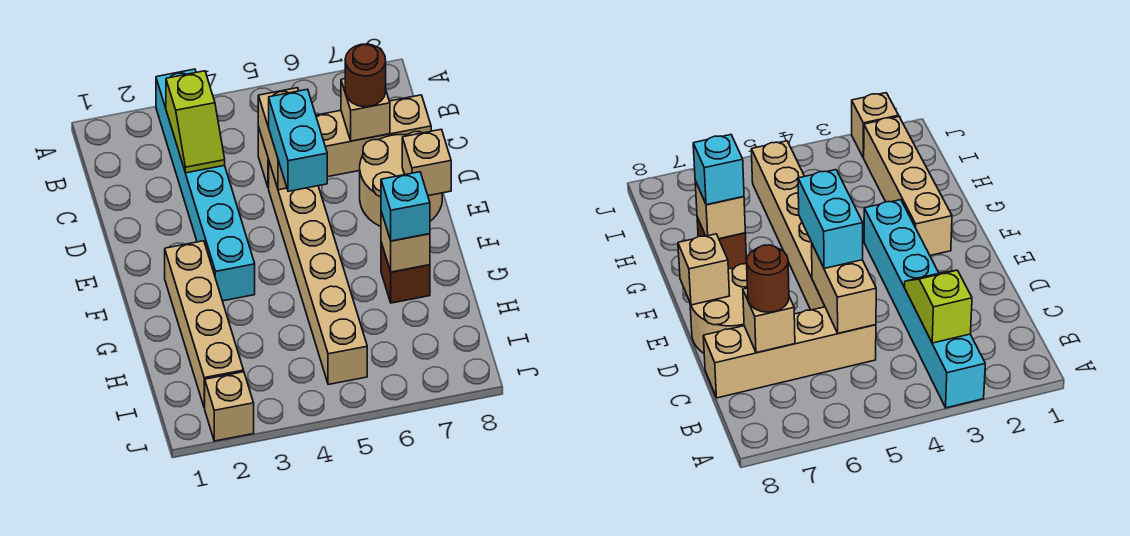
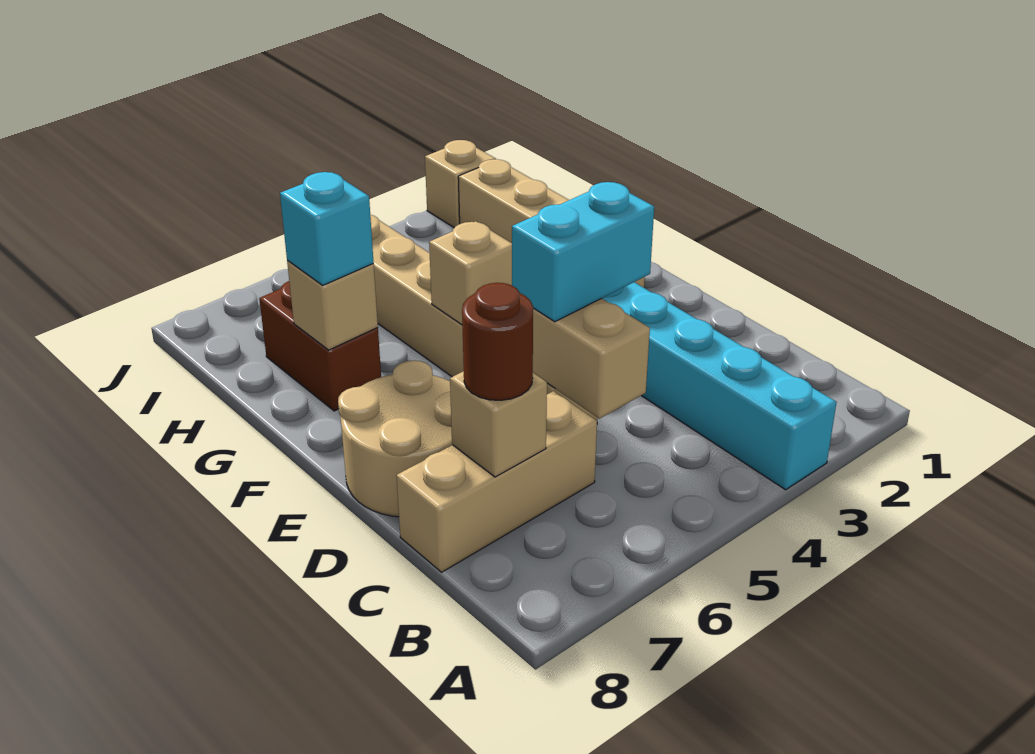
lime slope B3:C3 level 2 top B -> none
tan brick C5:C8 level 1 -> tan brick C6:C8 level 1
cyan brick D5:E5 level 3 -> cyan brick D4:D5 level 3
tan brick E8 level 2 -> tan brick F5 level 2
brown brick G7 level 1 -> brown brick G7:H7 level 1

